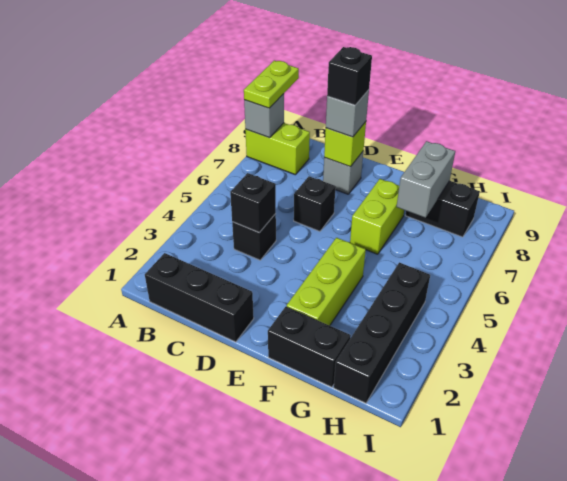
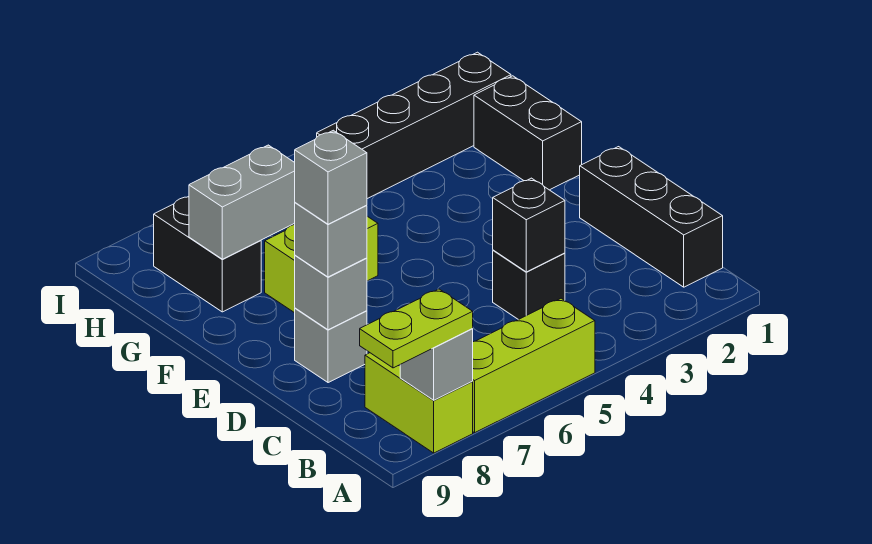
black brick D6 level 1 -> none
lime brick D8 level 2 -> grey brick D8 level 2
black brick D8 level 4 -> grey brick D8 level 4
lime brick F2:F4 level 1 -> lime brick A5:A7 level 1

